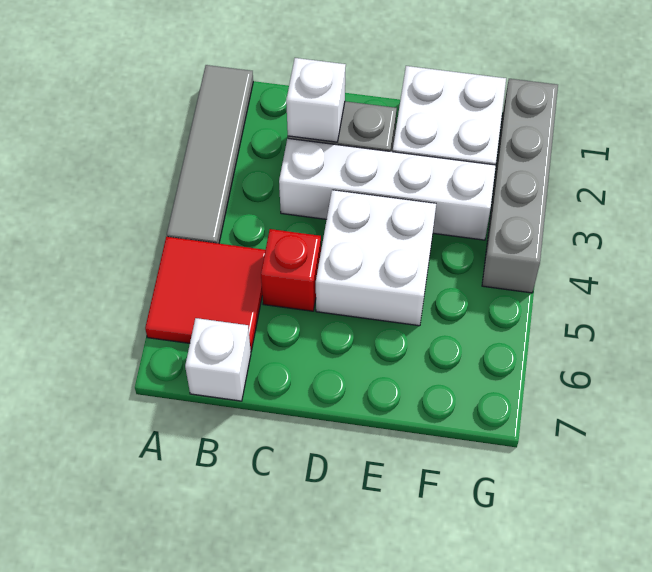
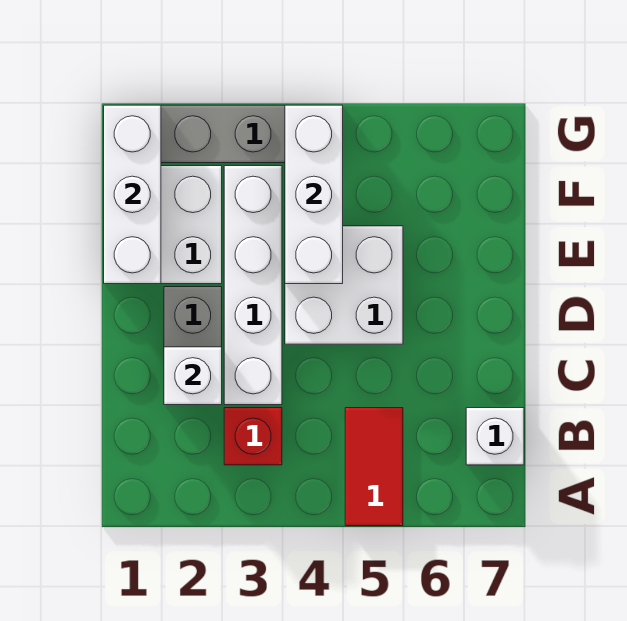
grey tile A1:A4 level 1 -> none
red tile A5:B6 level 1 -> red tile A5:B5 level 1
red brick C5 level 1 -> red brick B3 level 1
none -> white brick E1:G1 level 2
none -> white brick E4:G4 level 2

